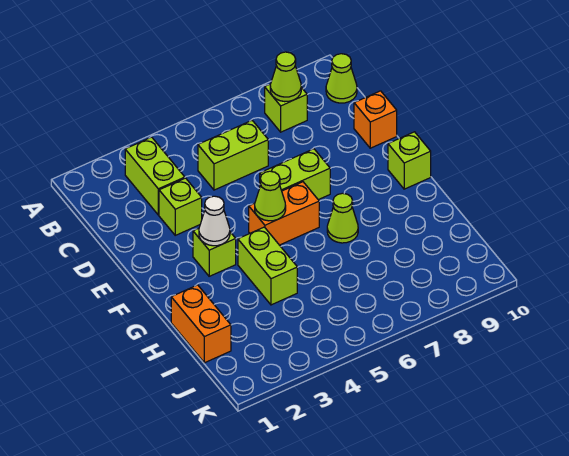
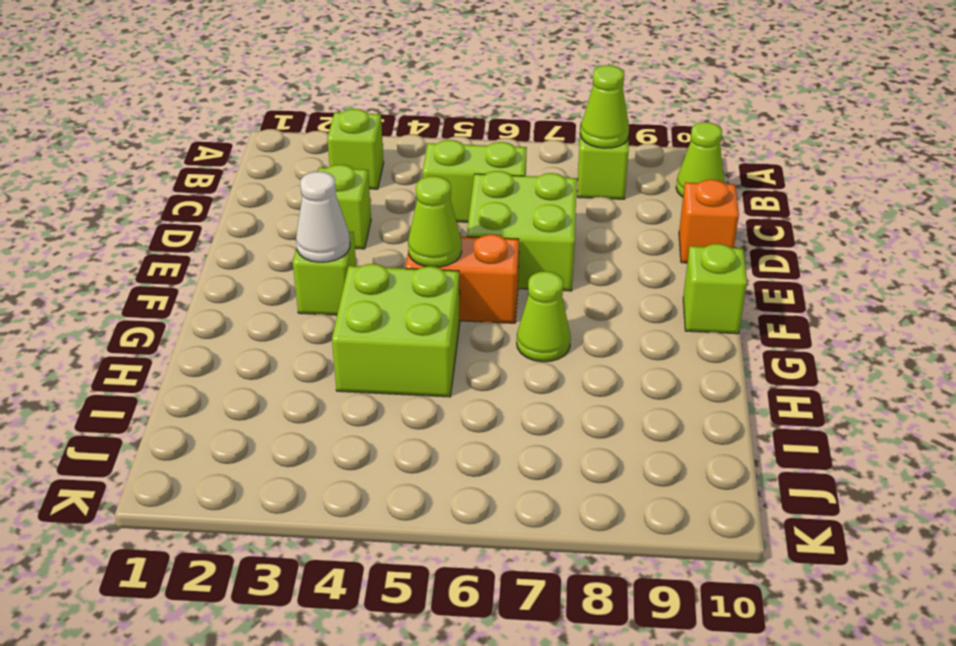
lime brick B3:C3 level 1 -> lime brick B3 level 1
lime brick E6:E7 level 1 -> lime brick D6:E7 level 1
lime brick G4:H4 level 1 -> lime brick G4:H5 level 1
orange brick H1:I1 level 1 -> none

